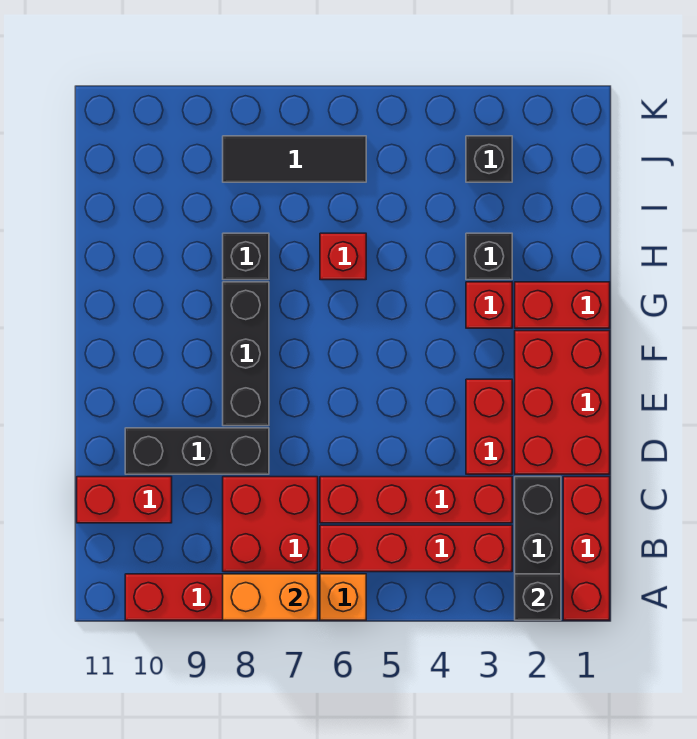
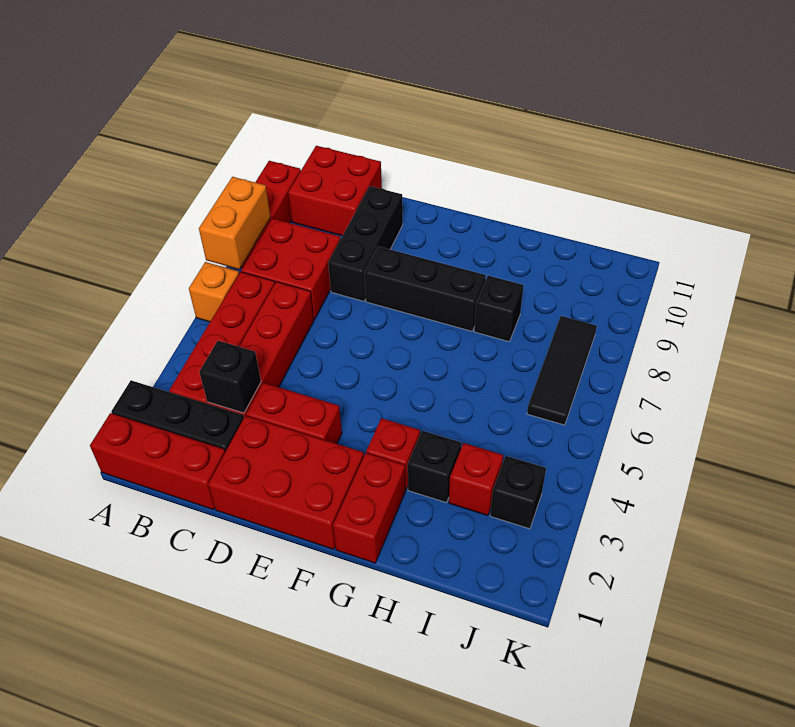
black brick A2 level 2 -> black brick C3 level 2
red brick C10:C11 level 1 -> red brick B10:C11 level 1
red brick H6 level 1 -> red brick I3 level 1

